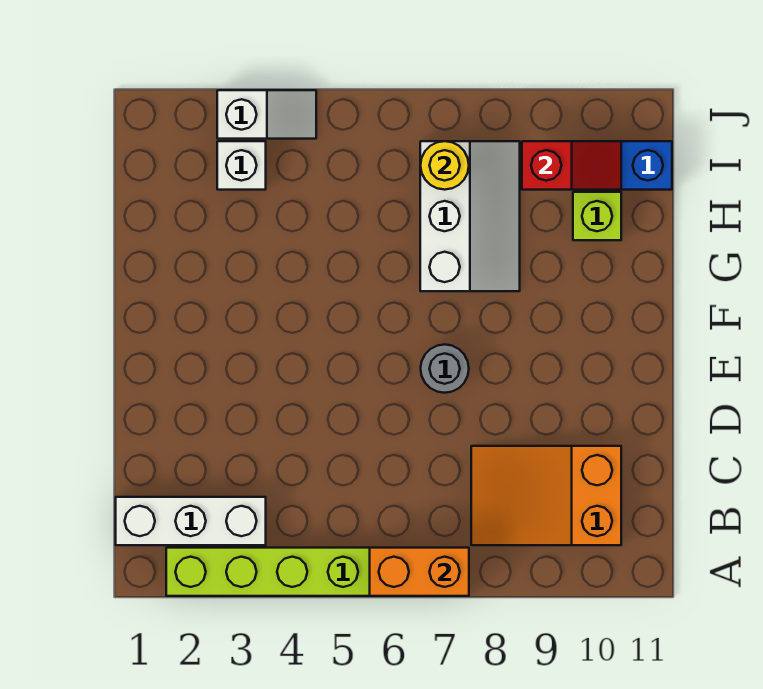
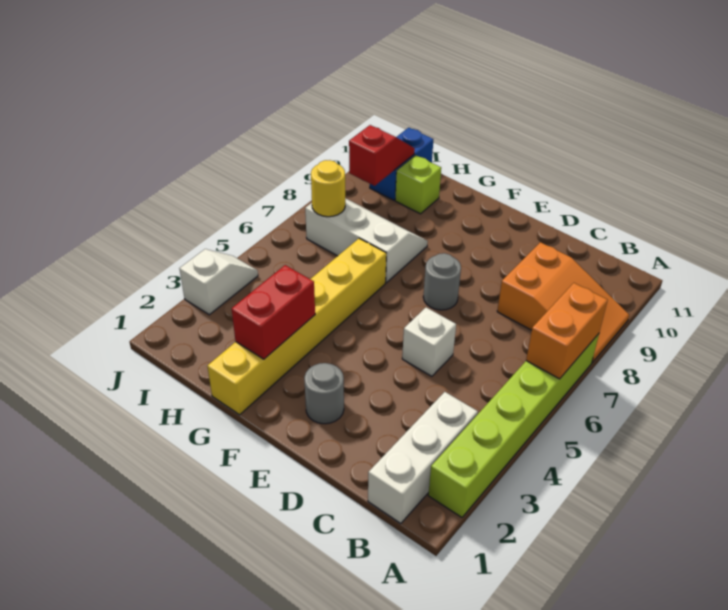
orange slope B8:C10 level 1 top 10 -> orange slope A8:C9 level 1 top C
none -> grey round brick E2 level 1
none -> yellow brick G1:G6 level 1
none -> red brick G2:G3 level 2
white brick I3 level 1 -> white brick D5 level 1

